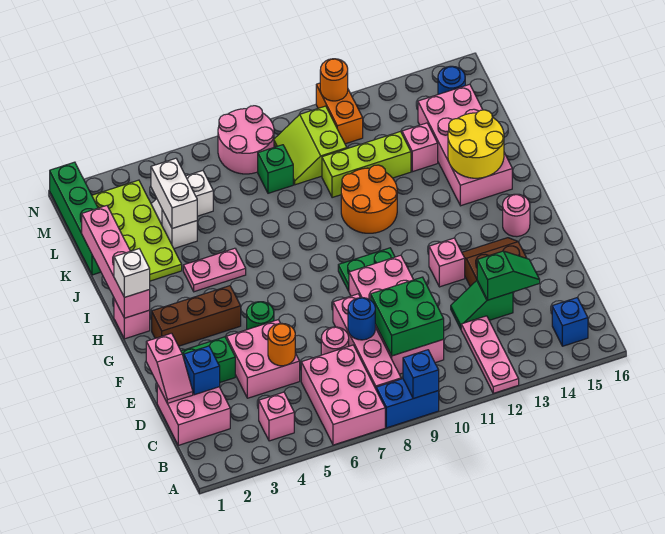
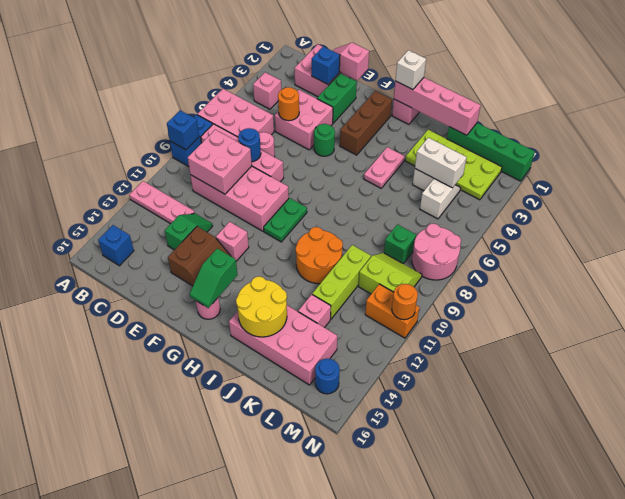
green brick C9:D10 level 2 -> pink brick C9:D10 level 2
green slope D13:D14 level 2 top 13 -> green slope G14:G15 level 2 top 14

